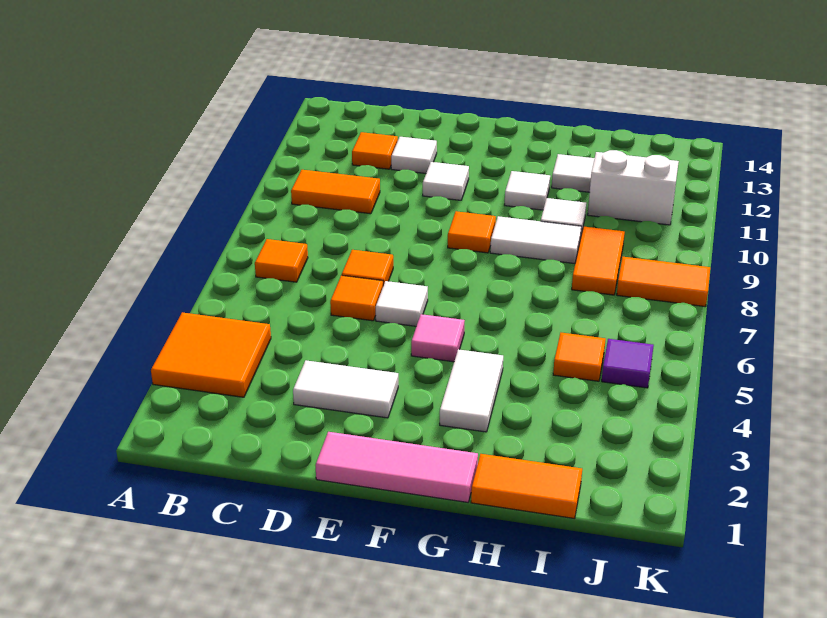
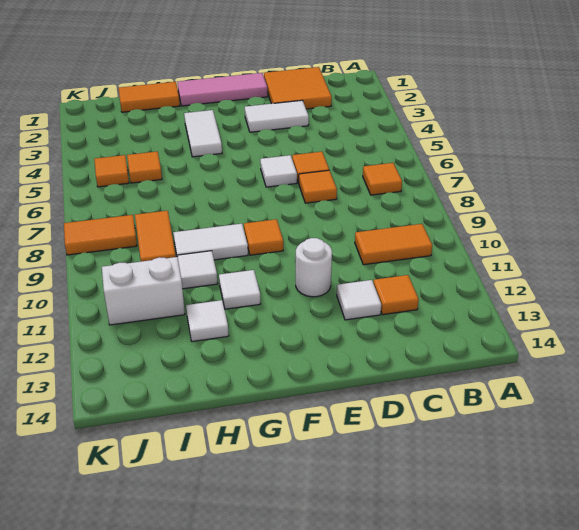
orange tile A3:B4 level 1 -> orange tile C1:D2 level 1
white tile E11 level 1 -> white round brick E11 level 1
pink tile F5 level 1 -> none
purple tile J5 level 1 -> orange tile J5 level 1

